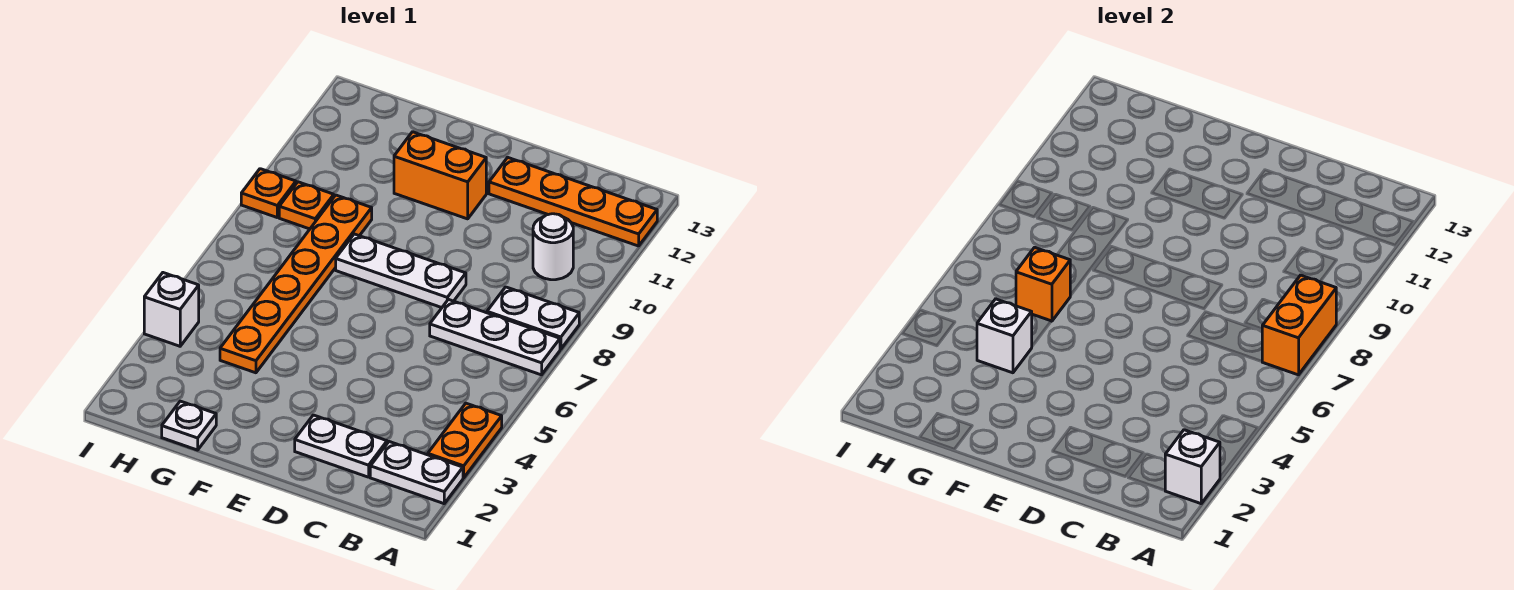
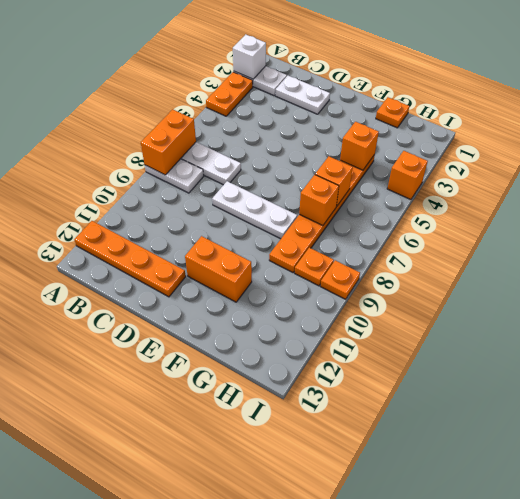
white round brick B10 level 1 -> none
white plate G1 level 1 -> orange plate G1 level 1
white brick G4 level 2 -> orange brick G4 level 2
none -> orange brick G7 level 2
white brick I4 level 1 -> orange brick I4 level 1

